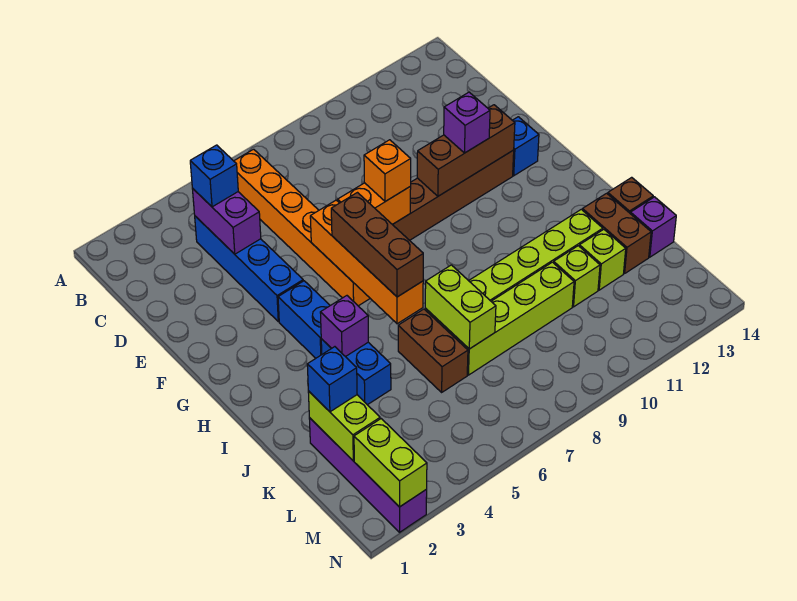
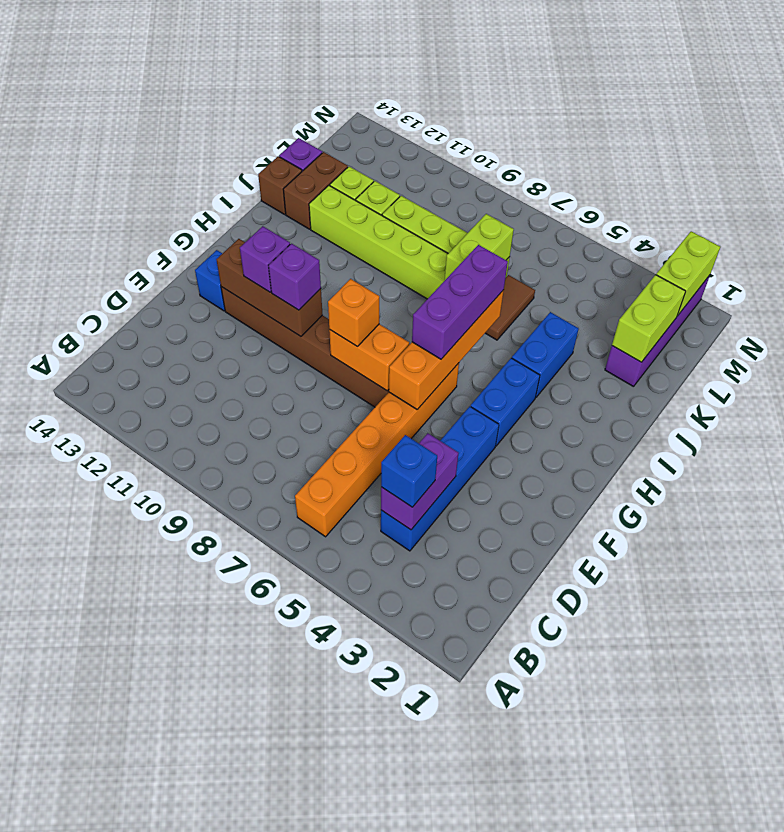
brown brick G6:I6 level 3 -> purple brick G6:I6 level 3
purple brick I4 level 2 -> purple brick F10 level 3
brown brick J6:K6 level 1 -> brown tile J6:K6 level 1
blue brick K2 level 3 -> none

